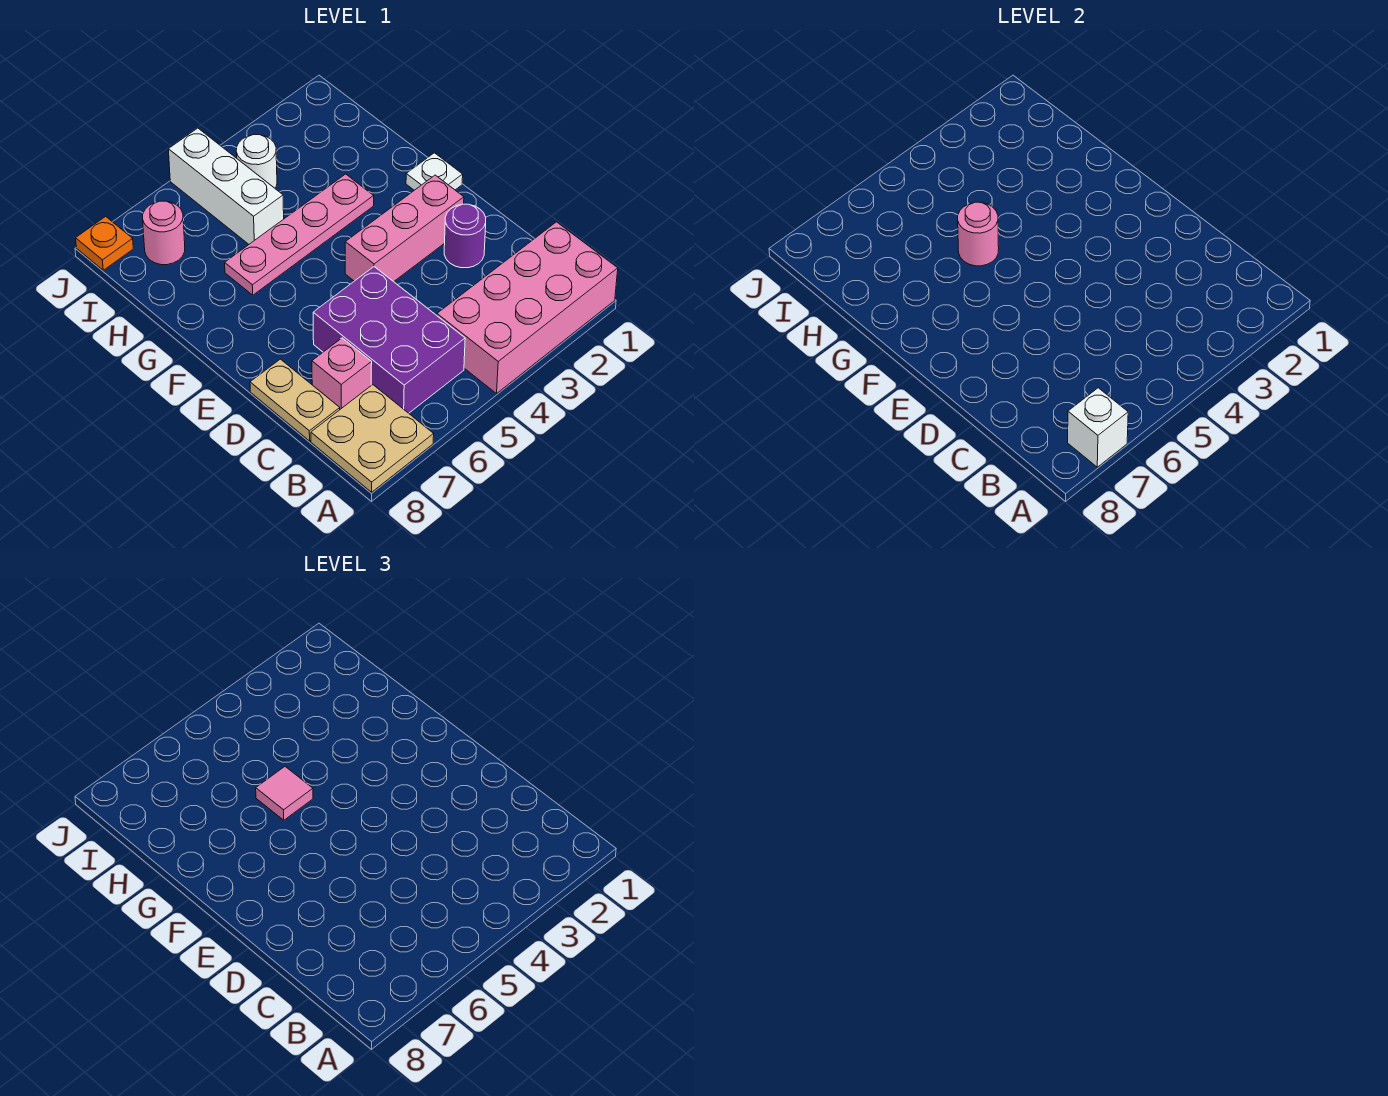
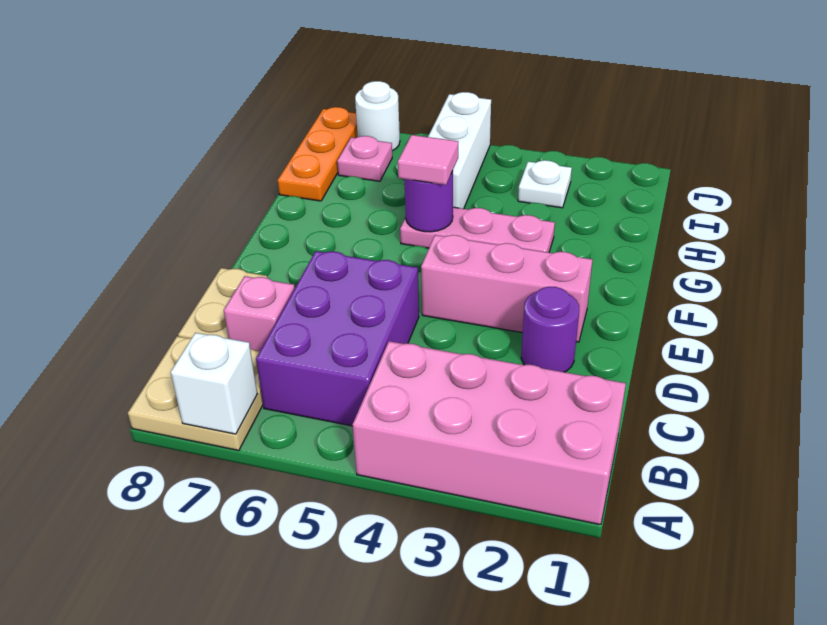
white plate F1 level 1 -> white plate I3 level 1
pink plate G3:G6 level 1 -> pink plate G3:G5 level 1
pink round brick G5 level 2 -> purple round brick G5 level 2
white round brick I4 level 1 -> white round brick J7 level 1
pink round brick I7 level 1 -> pink plate I7 level 1
orange plate J8 level 1 -> orange plate H8:J8 level 1

